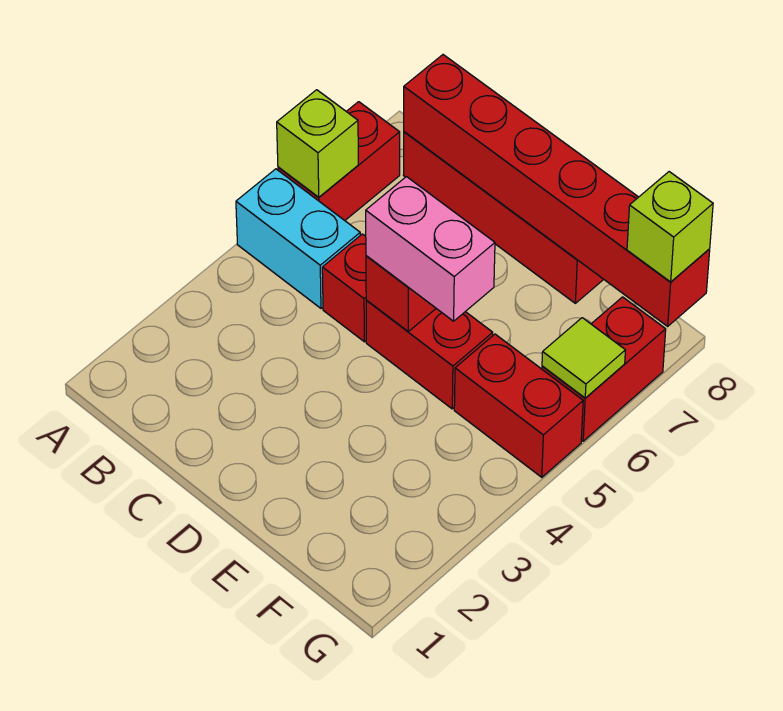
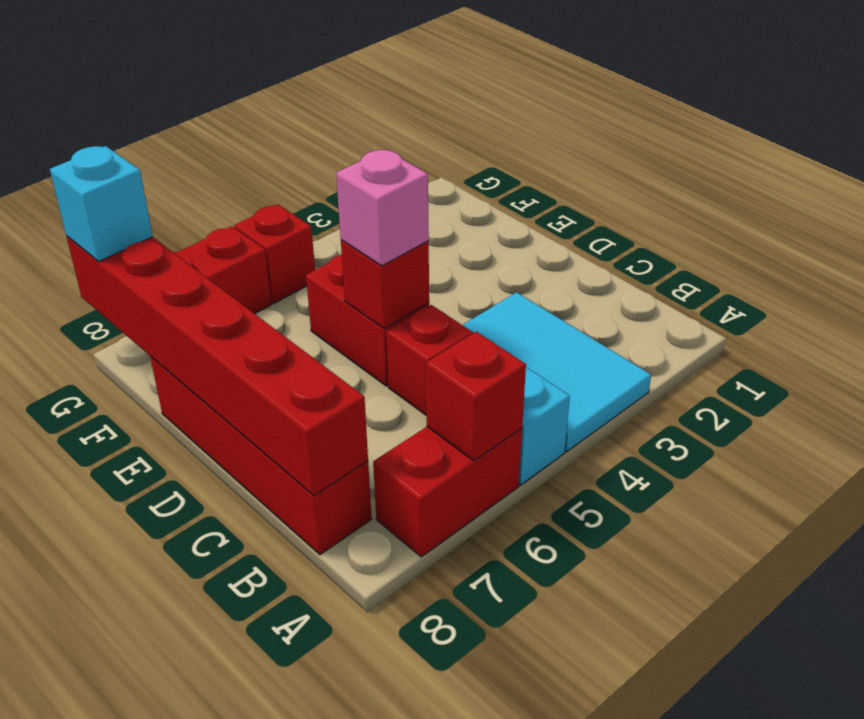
none -> cyan tile A3:C4 level 1
lime brick A6 level 2 -> red brick A6 level 2
pink brick D5:E5 level 3 -> pink brick D5 level 3
red brick F5:G5 level 1 -> red brick G5 level 1
lime tile G6 level 2 -> none
lime brick G8 level 3 -> cyan brick G8 level 3

